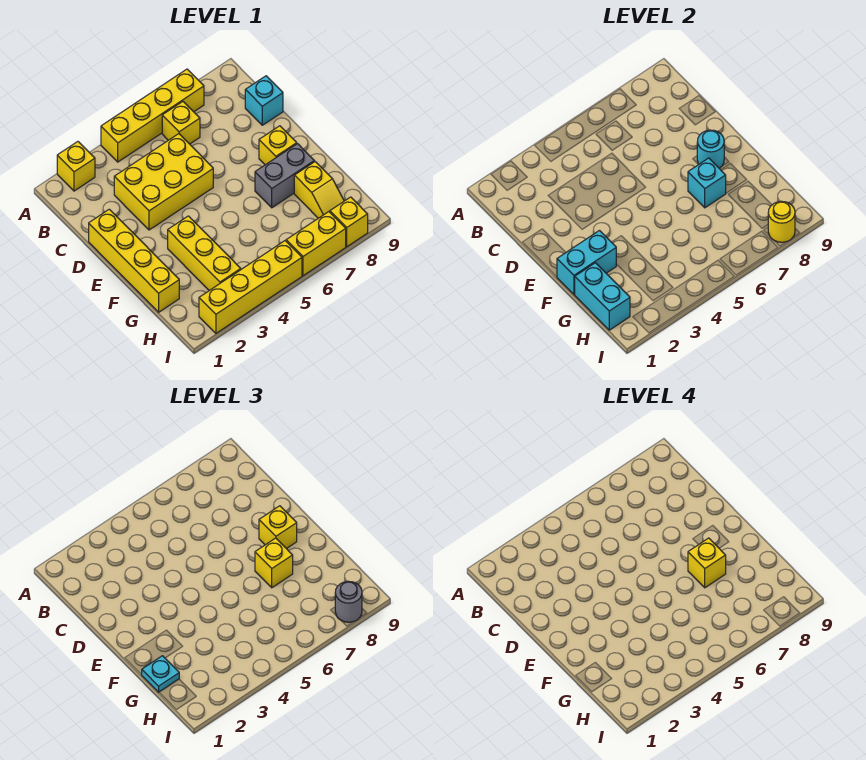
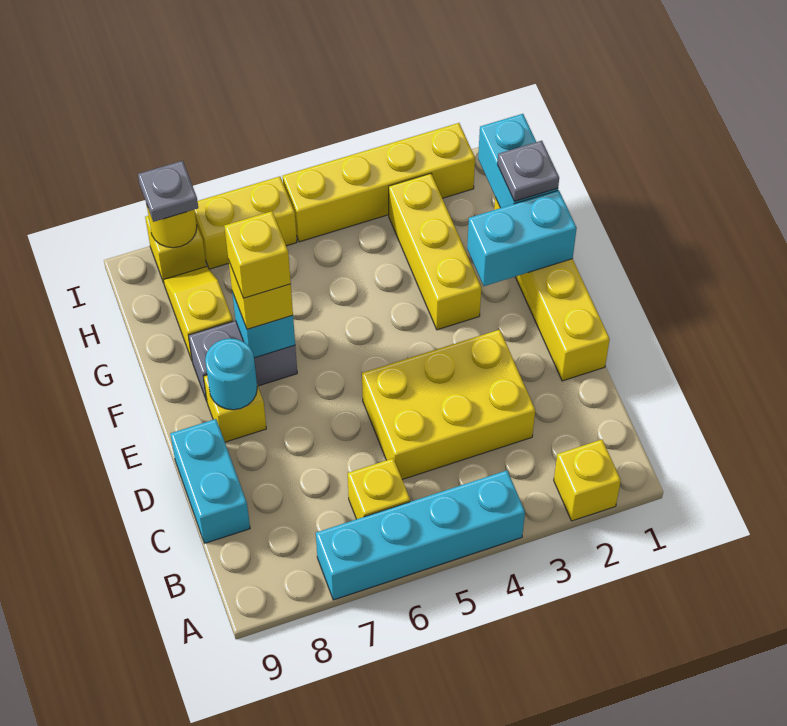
yellow brick A4:A7 level 1 -> cyan brick A4:A7 level 1
cyan brick C9 level 1 -> cyan brick C9:D9 level 1
yellow brick E8 level 3 -> none
cyan plate G1 level 3 -> grey plate G1 level 3
grey round brick I8 level 3 -> grey plate I8 level 3

